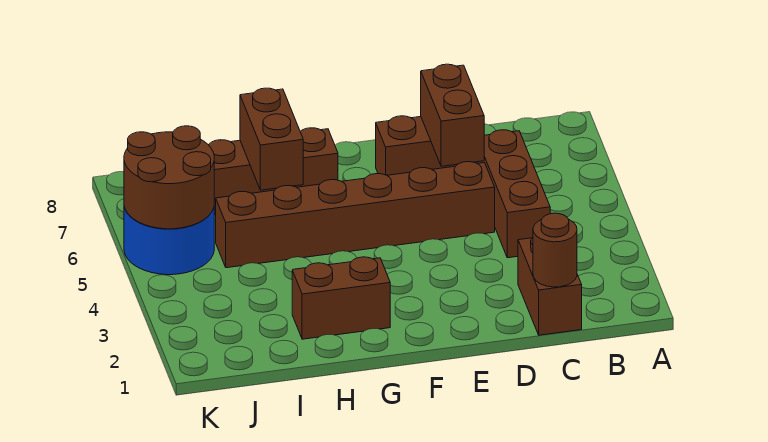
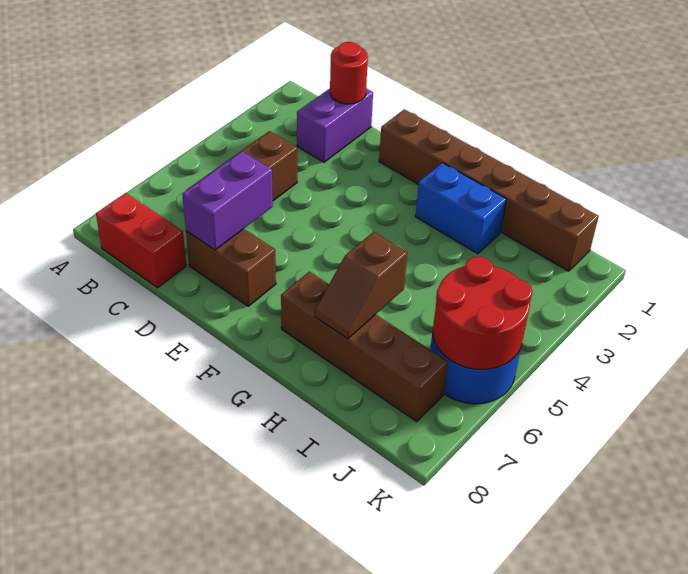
none -> red brick B8:C8 level 1
brown brick C1:C2 level 1 -> purple brick C1:C2 level 1
brown round brick C1 level 2 -> red round brick C1 level 2
brown brick D5:I5 level 1 -> brown brick E1:J1 level 1
brown brick D6:D7 level 2 -> purple brick D6:D7 level 2
brown brick G2:H2 level 1 -> blue brick G2:H2 level 1
brown brick H6:H7 level 2 -> brown slope H6:H7 level 2 top 6
brown round brick J5:K6 level 2 -> red round brick J5:K6 level 2

